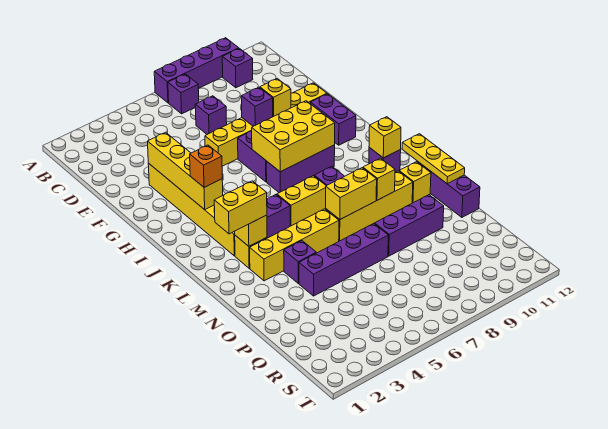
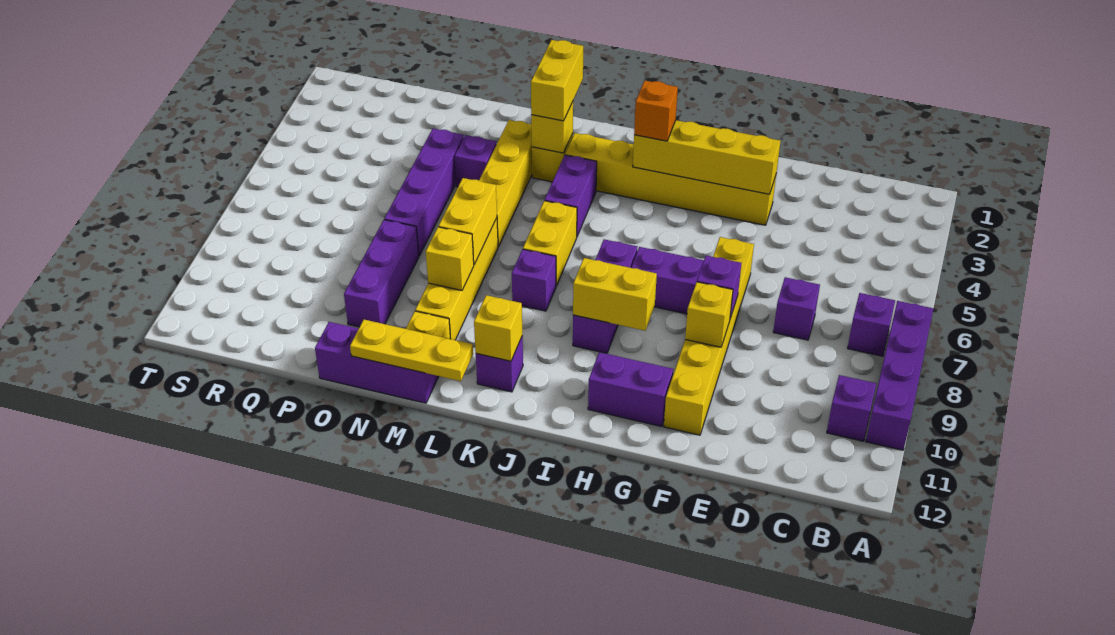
yellow brick H7:I9 level 2 -> yellow brick H9:I9 level 2

